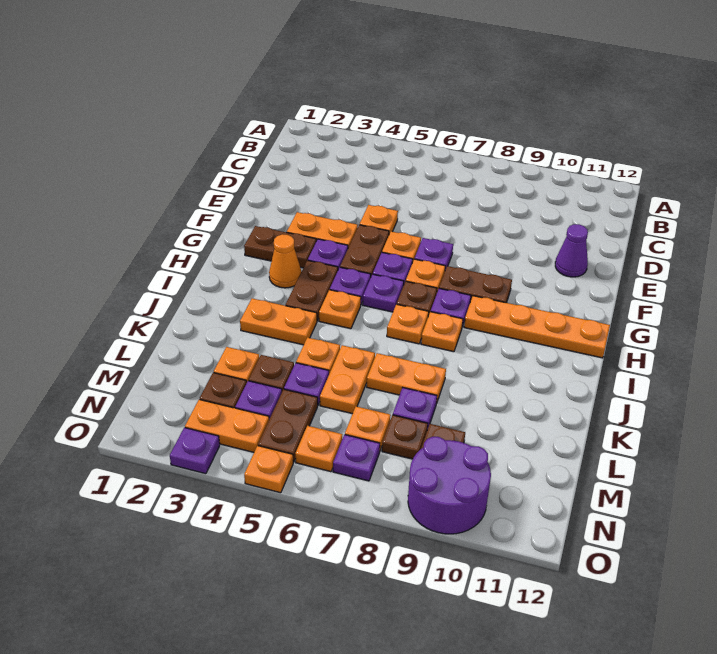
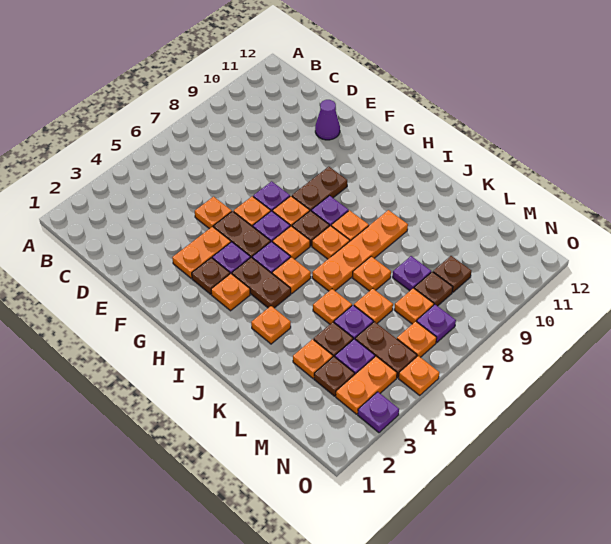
brown plate G2:G3 level 1 -> brown plate G3 level 1
orange cone H3 level 1 -> orange plate H3 level 1
purple plate H6 level 1 -> orange plate H6 level 1
orange plate H9:H12 level 1 -> orange plate J6:J9 level 1
orange plate J3:J4 level 1 -> orange plate J3 level 1
orange plate K6:L6 level 1 -> orange plate L6 level 1
orange plate K7:K8 level 1 -> orange plate K7 level 1
purple round brick N9:O10 level 1 -> none

